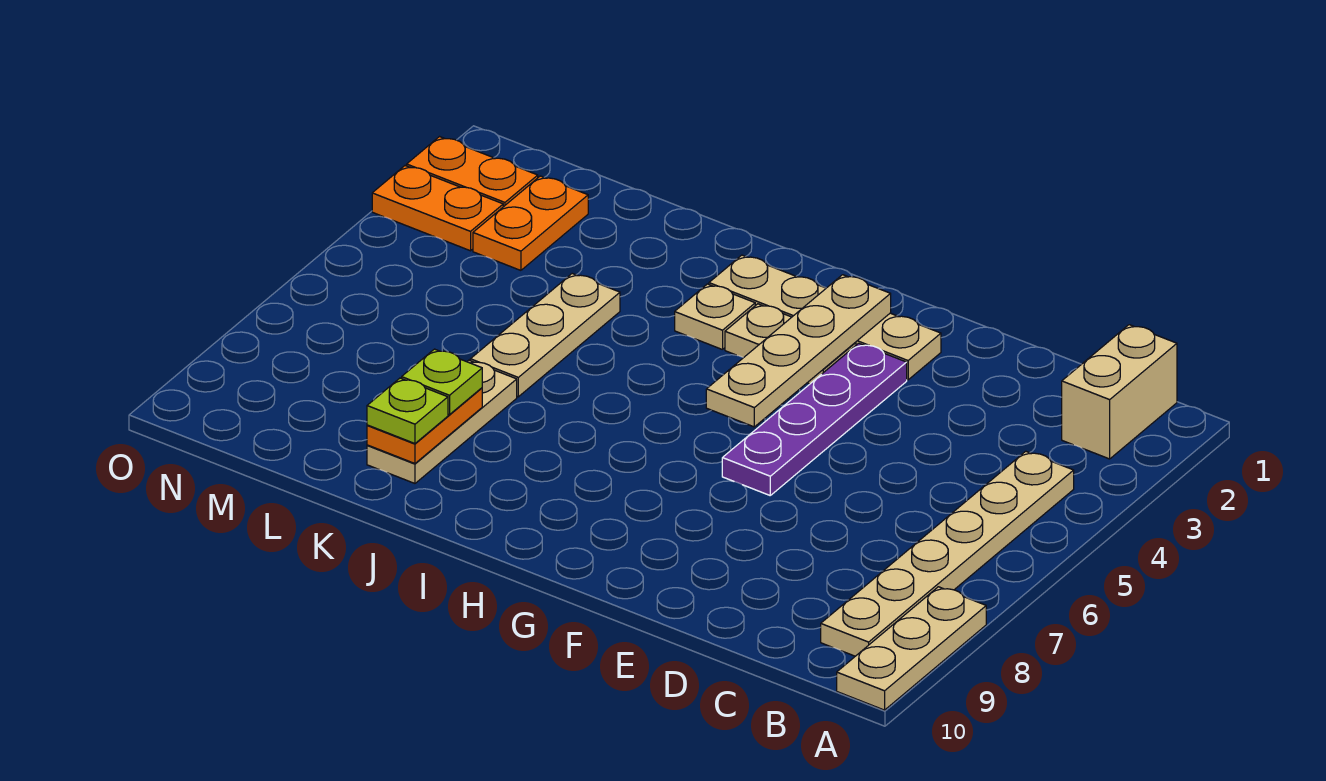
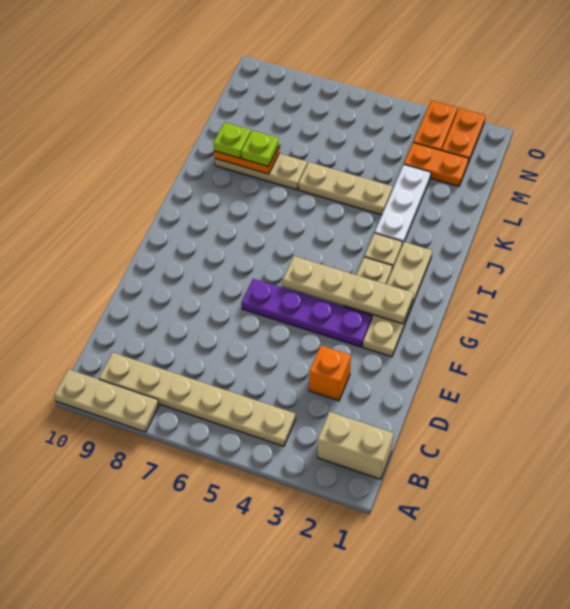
none -> orange brick D3 level 1
none -> white plate J3:L3 level 1

